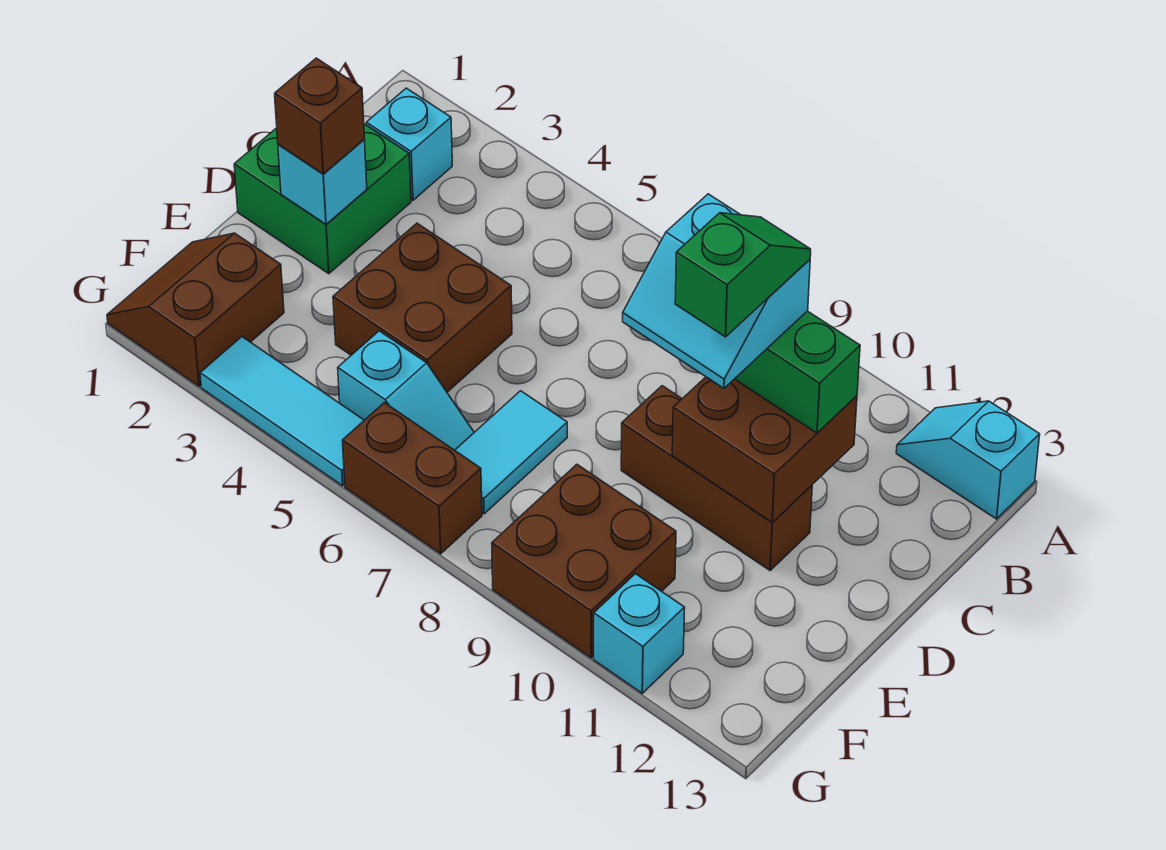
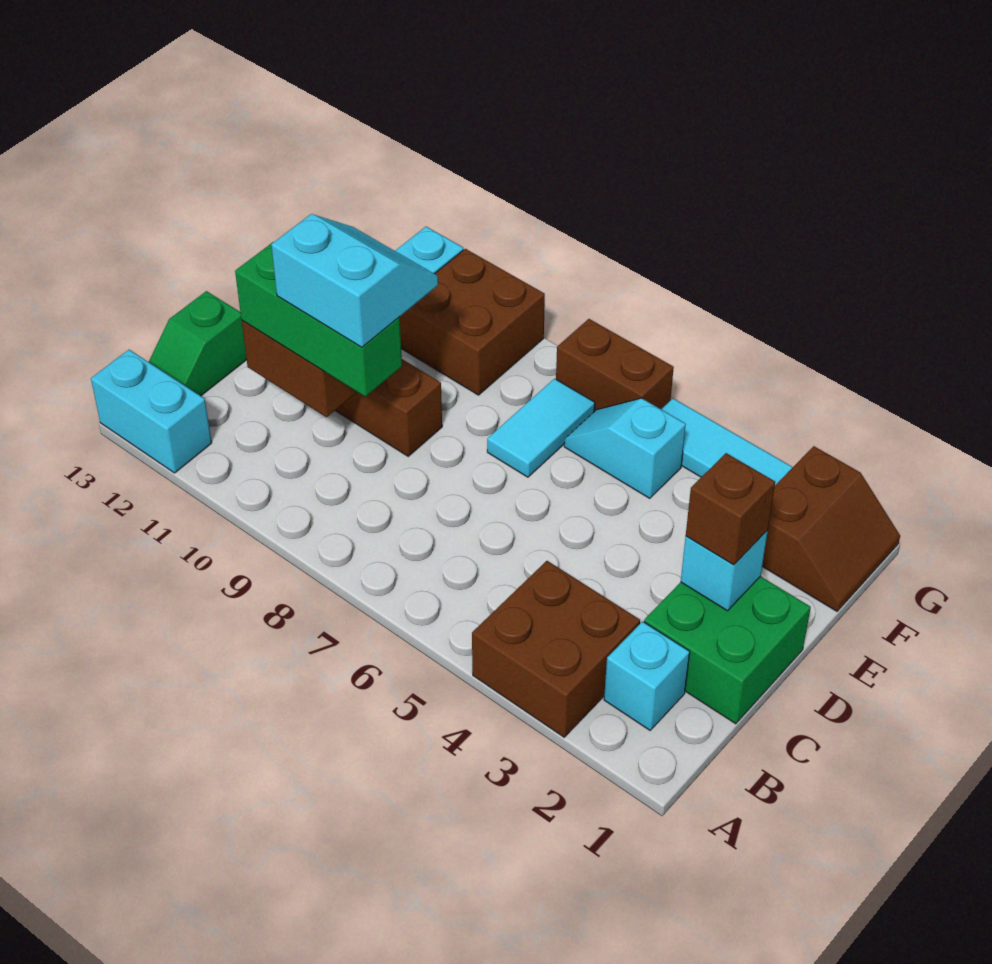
cyan slope A12:A13 level 1 top 13 -> cyan brick A12:A13 level 1
green slope C10:D10 level 5 top D -> green slope B13:C13 level 1 top C
brown brick D4:E5 level 1 -> brown brick A3:B4 level 1

